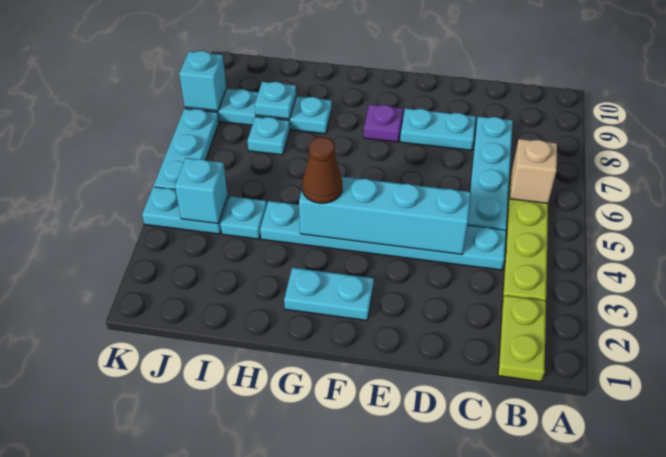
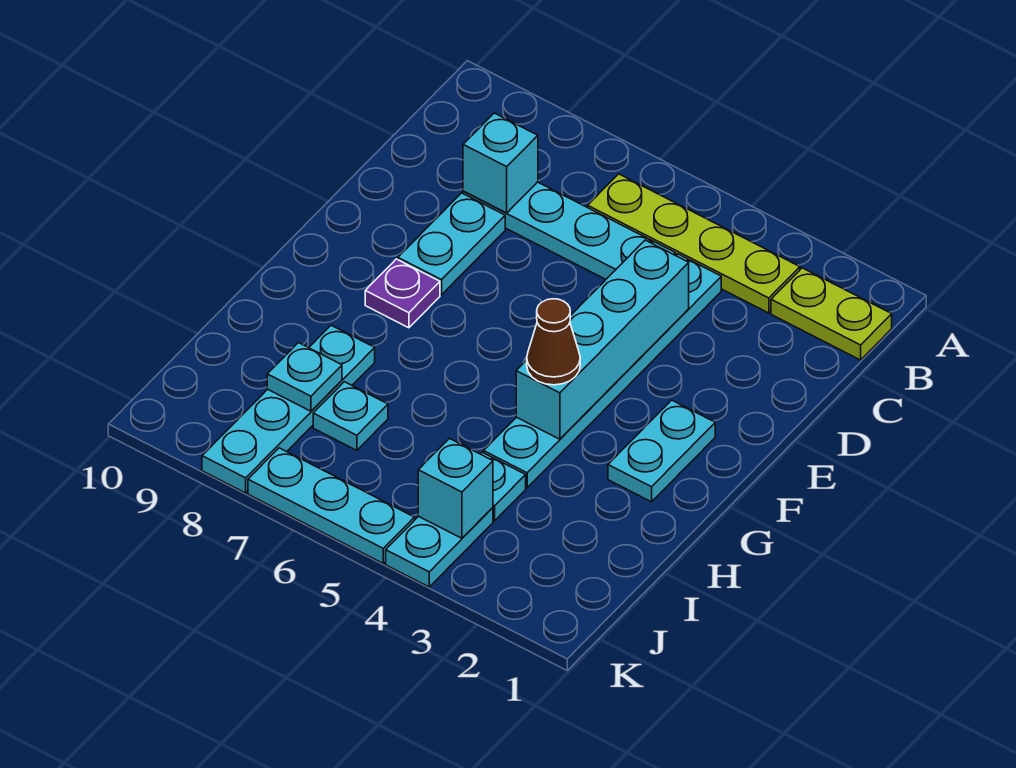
tan brick B6 level 2 -> none
cyan brick K8 level 2 -> cyan brick C8 level 2

